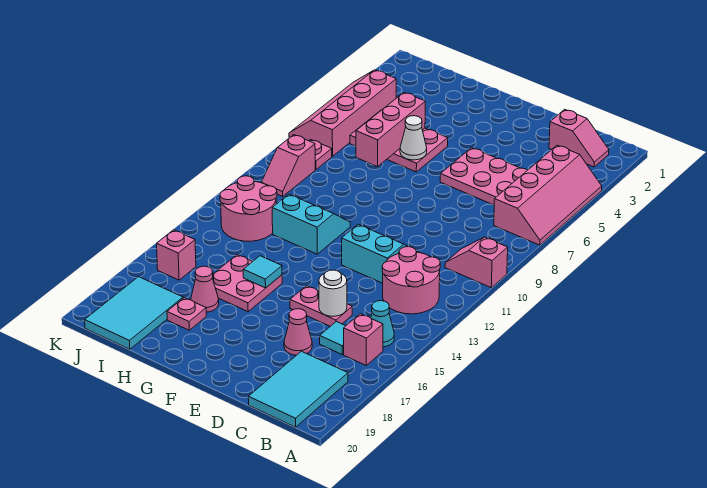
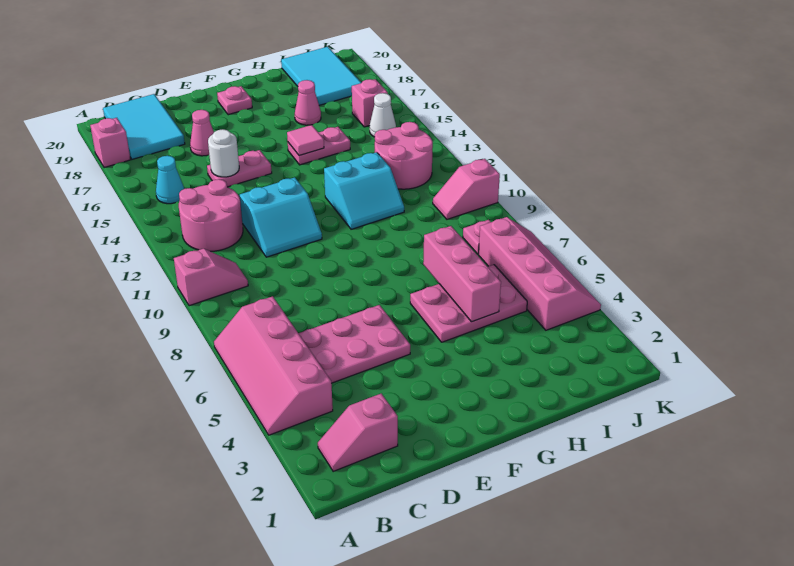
pink brick B16 level 1 -> pink brick A18 level 1
cyan tile C16 level 1 -> none
white cone G6 level 2 -> white cone J15 level 1
pink plate G15:H16 level 1 -> pink plate G15:H15 level 1
cyan tile G15 level 2 -> pink tile G15 level 2
pink plate H18 level 1 -> pink plate F19 level 1
pink slope J9:J10 level 1 top 9 -> pink slope J10:K10 level 1 top K

